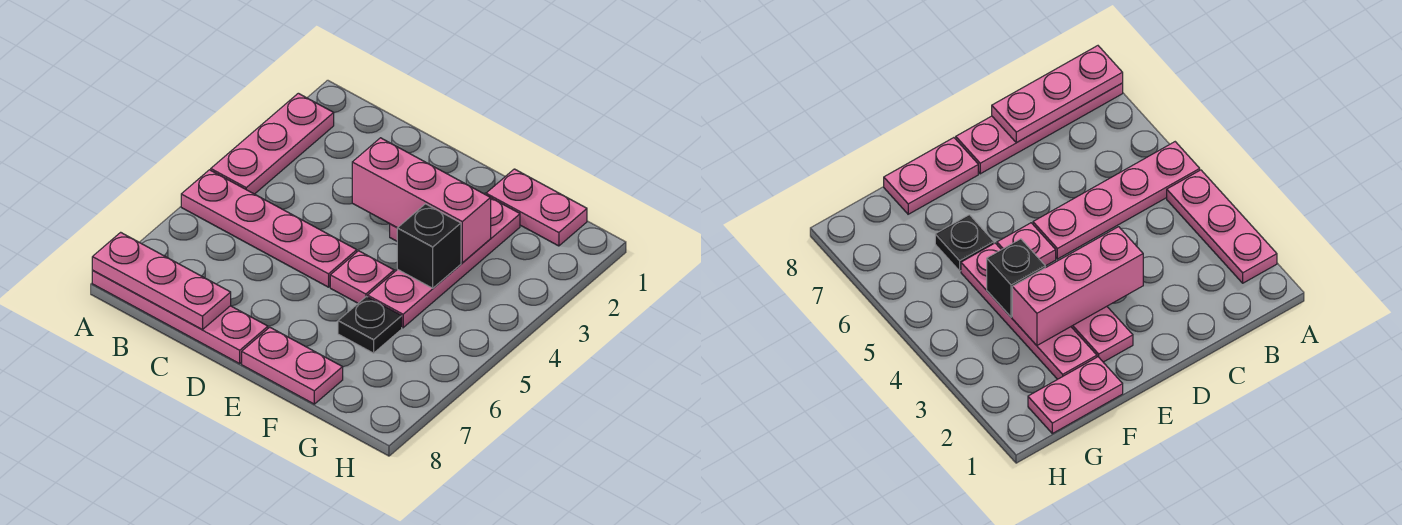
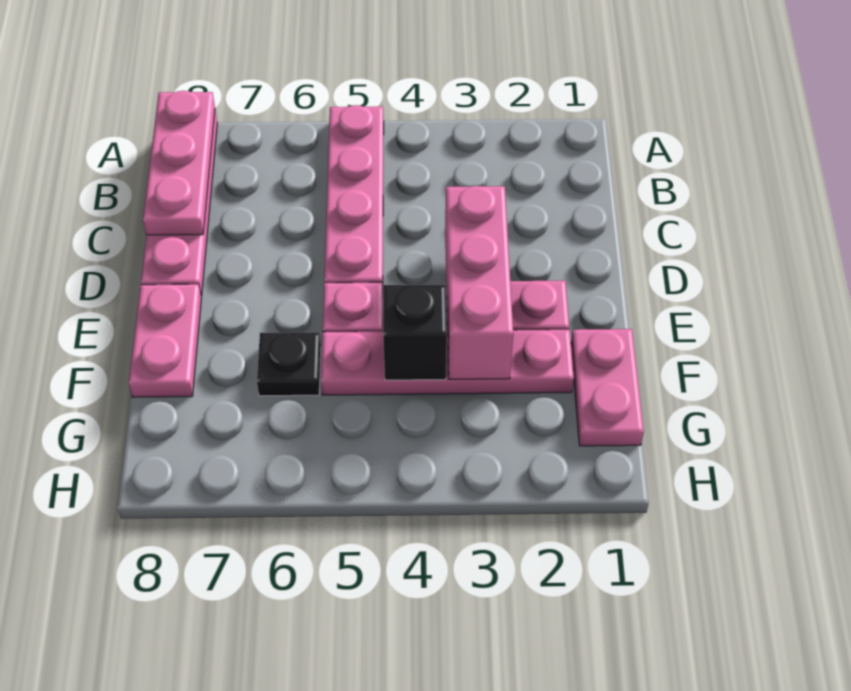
pink plate A2:A4 level 1 -> none

